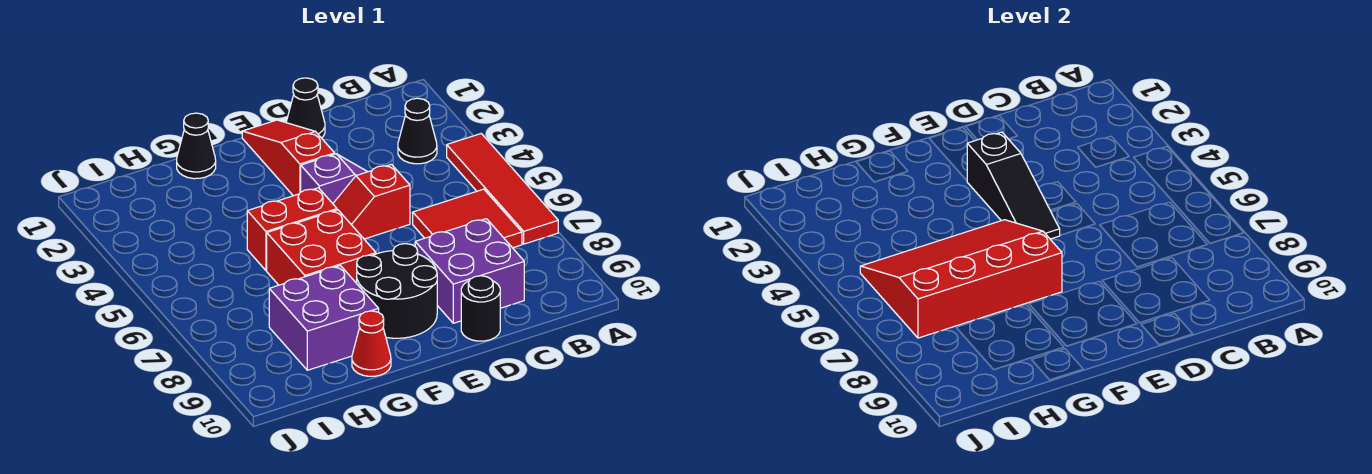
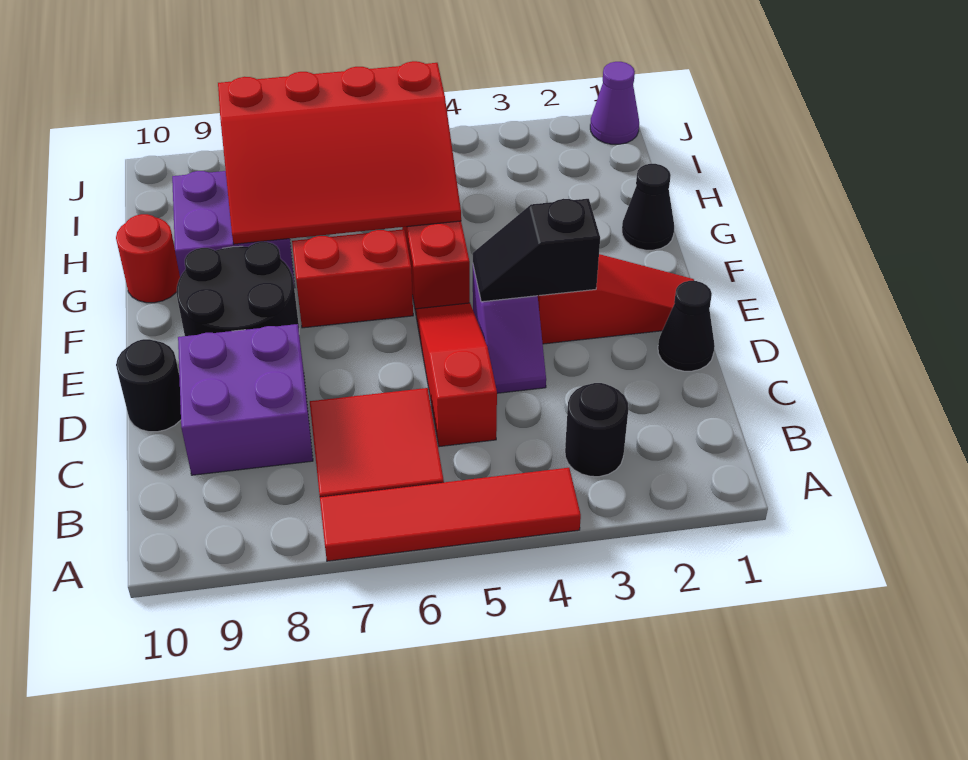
black cone B3 level 1 -> black round brick B3 level 1
red slope D5:E5 level 1 top D -> red slope C5:E5 level 1 top C
black slope E3:E5 level 2 top 3 -> black slope E3:E4 level 2 top 3
red slope F5:I7 level 2 top 7 -> red slope G5:I8 level 2 top I
red brick F6:G7 level 1 -> red brick F6:F7 level 1
red cone G10 level 1 -> red round brick G10 level 1
none -> purple cone J1 level 1

